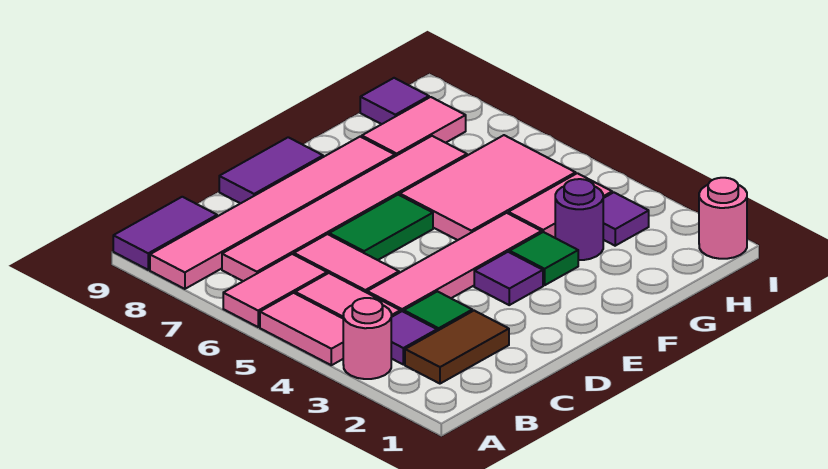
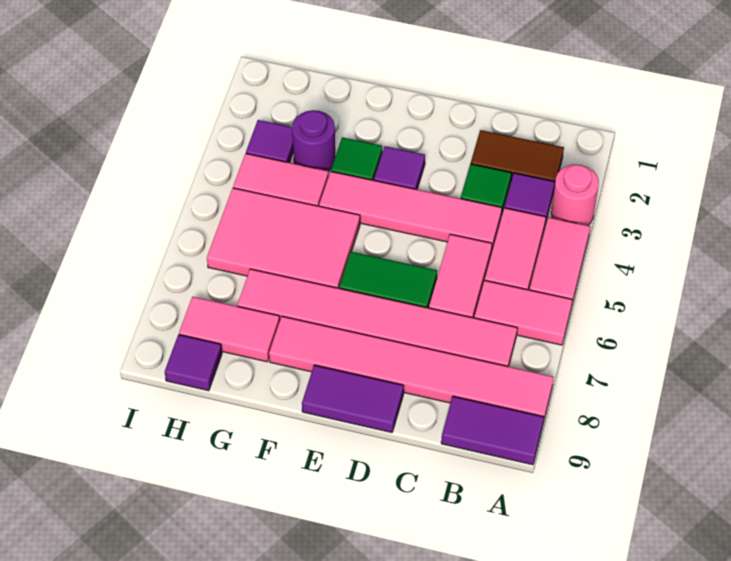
pink round brick I1 level 1 -> none

